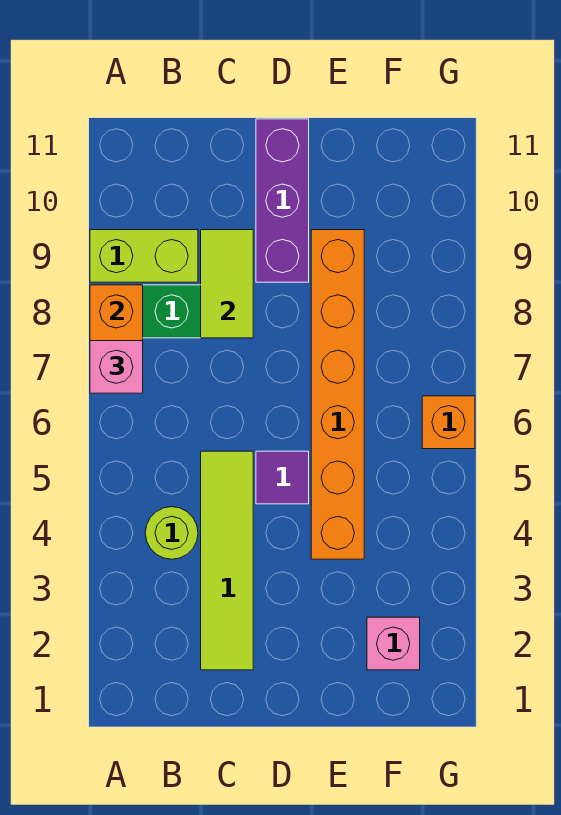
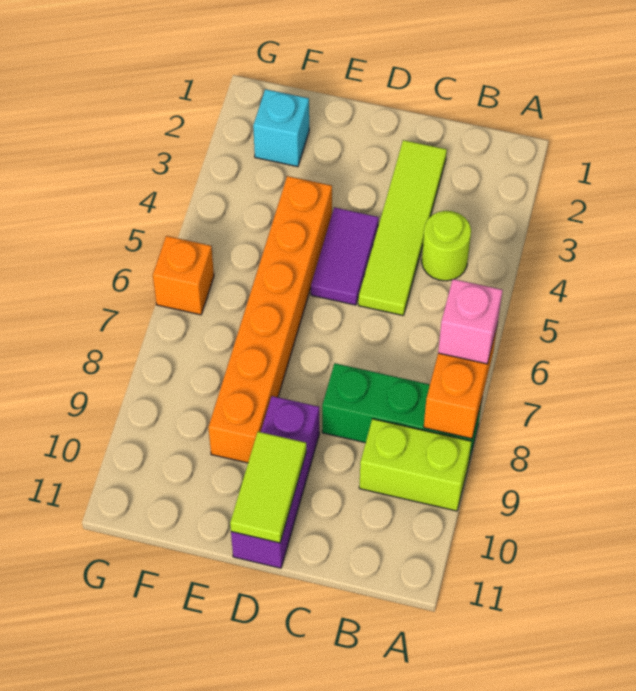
lime tile C8:C9 level 2 -> lime tile D10:D11 level 2
purple tile D5 level 1 -> purple tile D4:D5 level 1
pink brick F2 level 1 -> cyan brick F2 level 1

